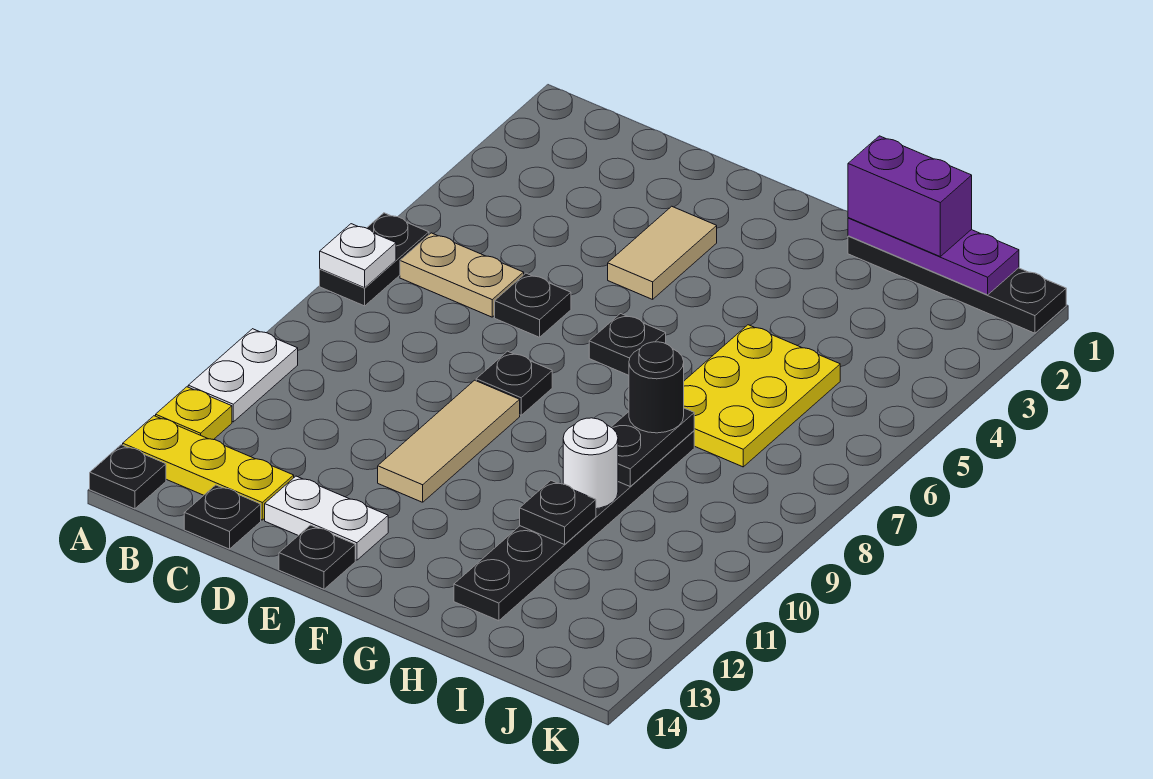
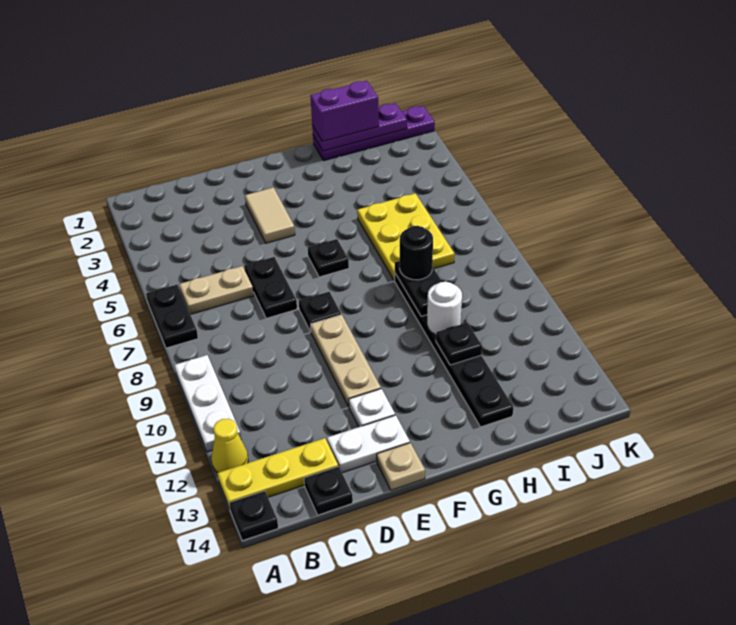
white plate A7 level 2 -> white plate E12 level 1
white plate A10:A11 level 1 -> white plate A9:A11 level 1
yellow plate A12 level 1 -> yellow cone A12 level 1
black plate D6 level 1 -> black plate D6:D7 level 1
tan tile E9:E11 level 1 -> tan plate E9:E11 level 1
black plate E14 level 1 -> tan plate E14 level 1
black plate H1:K1 level 1 -> purple plate H1:K1 level 1

